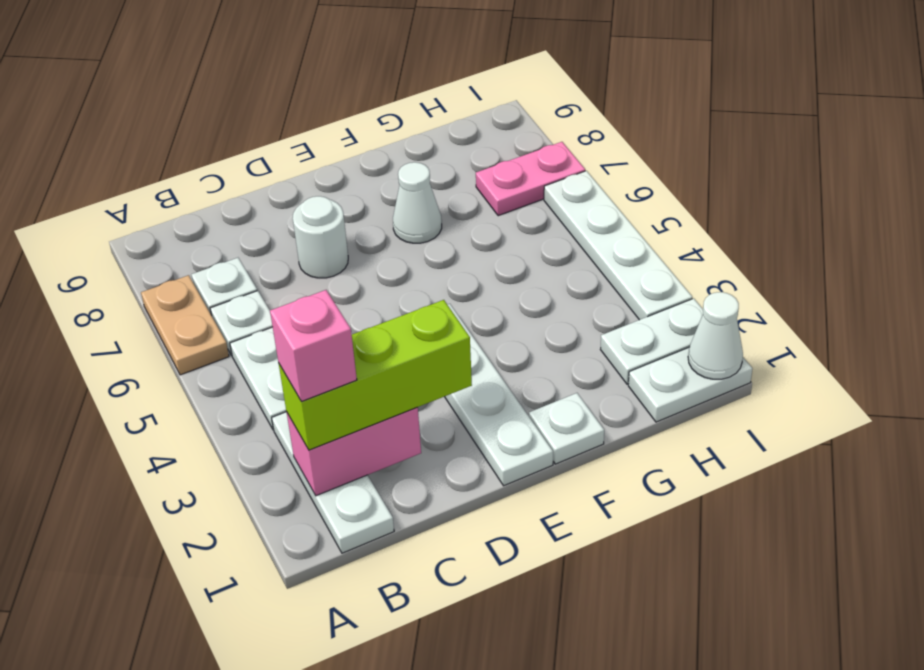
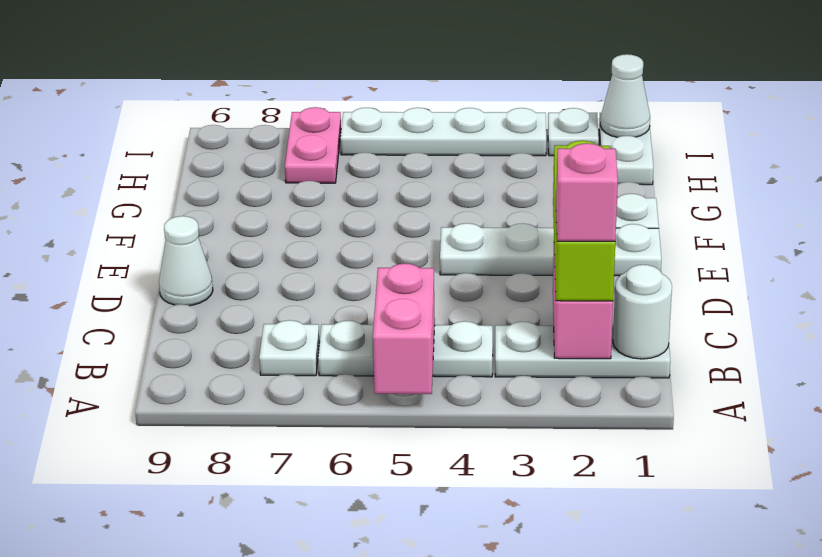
none -> pink brick A5:B5 level 2
tan plate A6:A7 level 1 -> none
white round brick D7 level 1 -> white round brick B1 level 2
white cone F7 level 1 -> white cone D9 level 1
white plate H2:I2 level 1 -> white plate I2 level 1

